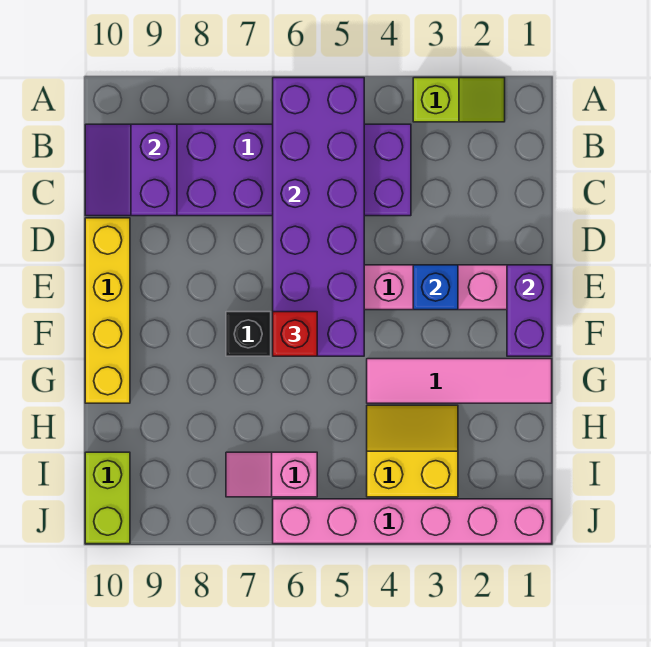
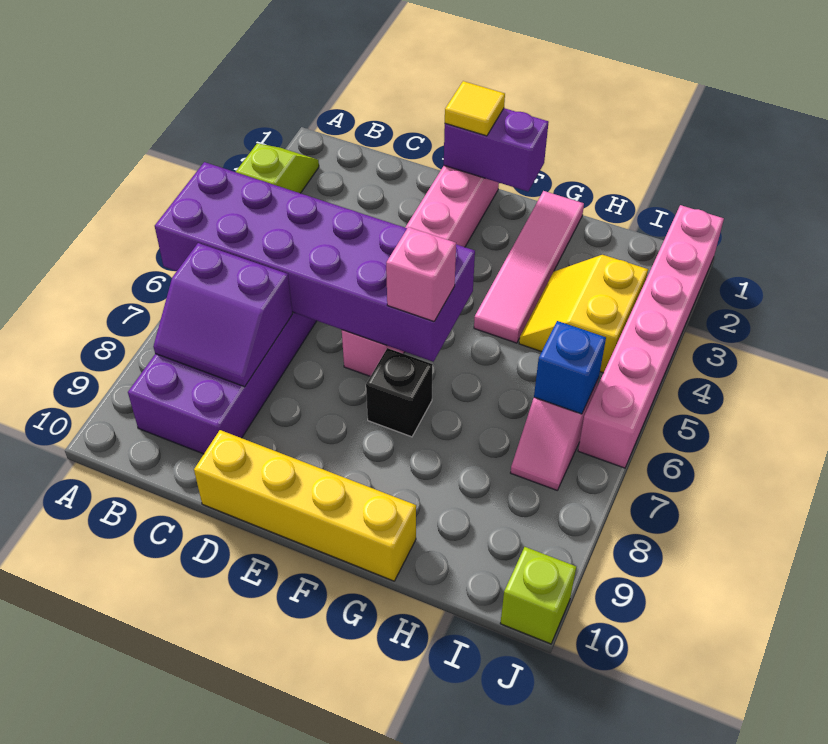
purple slope B9:C10 level 2 top 9 -> purple slope B7:C8 level 2 top 7
none -> yellow tile E1 level 3
blue brick E3 level 2 -> blue brick I6 level 2
red brick F6 level 3 -> pink brick F6 level 3
lime brick I10:J10 level 1 -> lime brick J10 level 1

